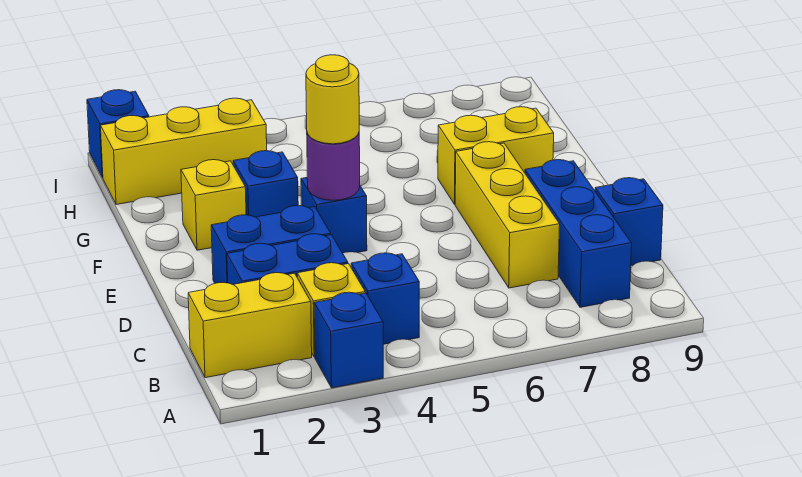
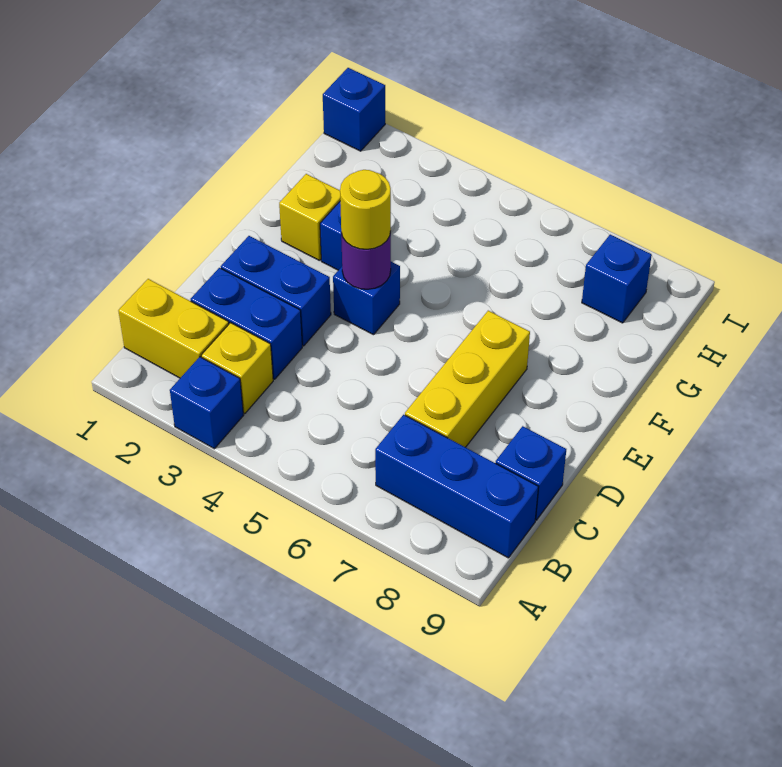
blue brick B4 level 1 -> blue brick H8 level 1
blue brick B8:D8 level 1 -> blue brick B7:B9 level 1
yellow brick F7:F8 level 1 -> none
yellow brick H1:H3 level 1 -> none

